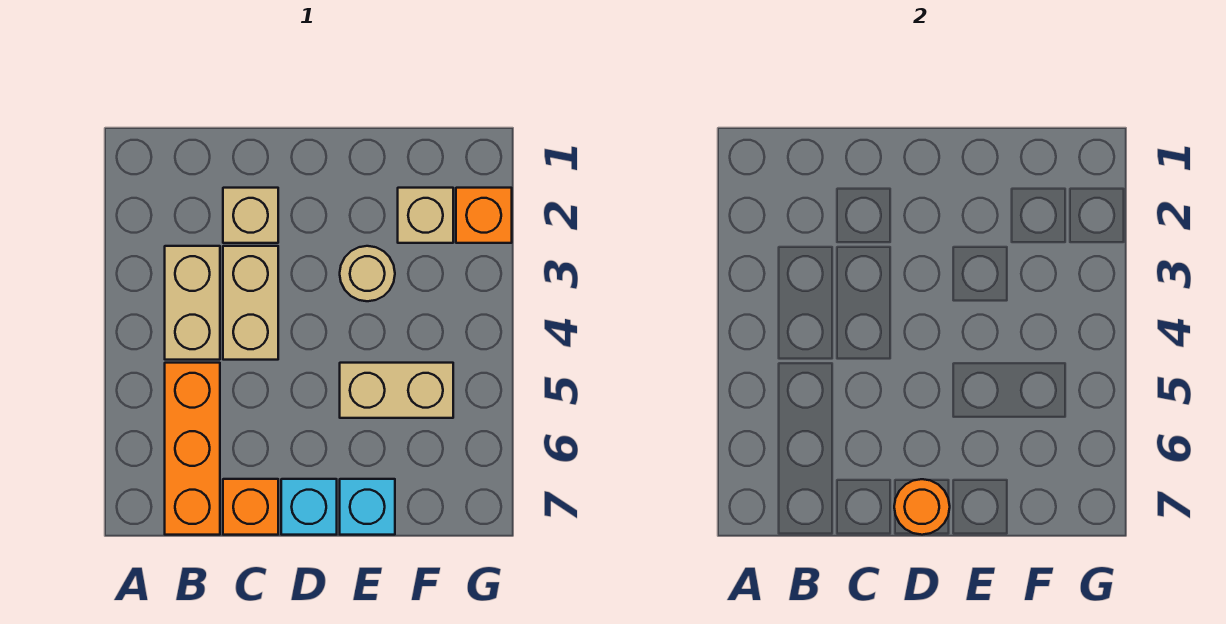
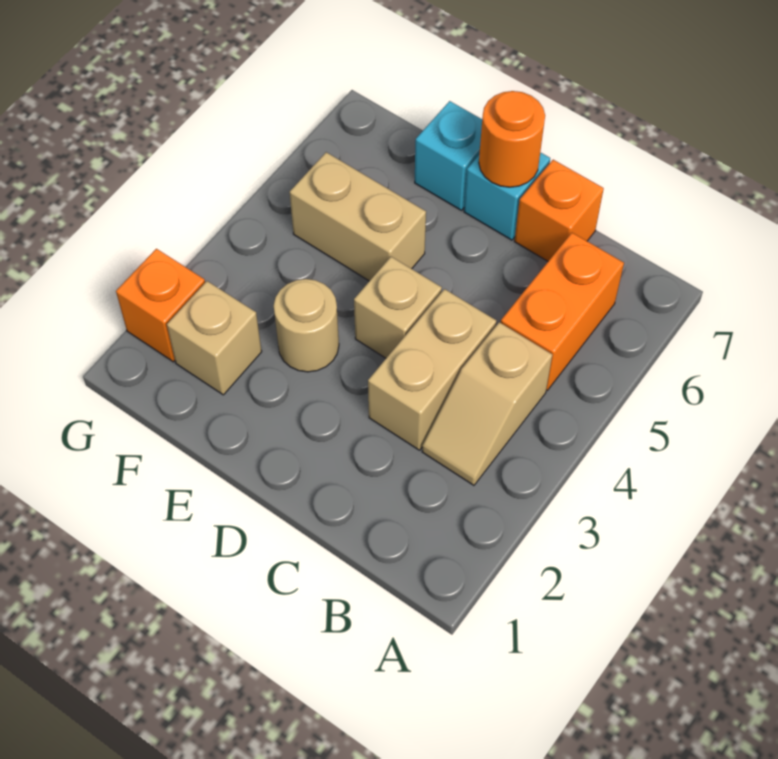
tan brick B3:B4 level 1 -> tan slope B3:B4 level 1 top 4
orange brick B5:B7 level 1 -> orange brick B5:B6 level 1
tan brick C2 level 1 -> tan brick D4 level 1

